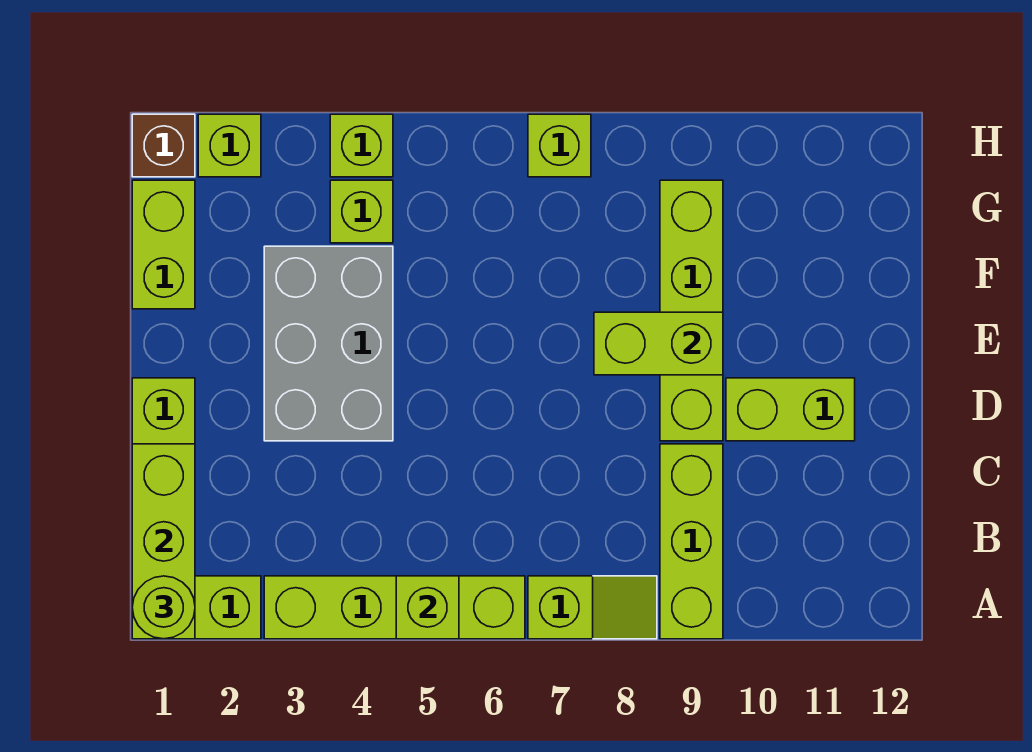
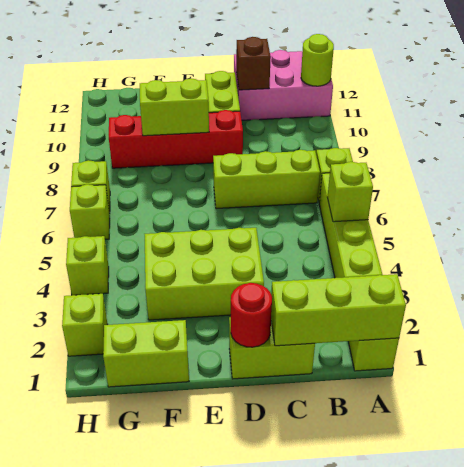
lime round brick A1 level 3 -> lime round brick A11 level 2
lime brick A9:C9 level 1 -> lime brick B7:D7 level 1
none -> pink brick A11:C12 level 1
none -> red round brick D1 level 2
grey brick D3:F4 level 1 -> lime brick D3:F4 level 1
lime brick D9:G9 level 1 -> red brick D9:G9 level 1
lime brick E8:E9 level 2 -> lime brick E9:F9 level 2
lime brick G4 level 1 -> lime brick H6 level 1
brown brick H1 level 1 -> brown brick C11 level 2

